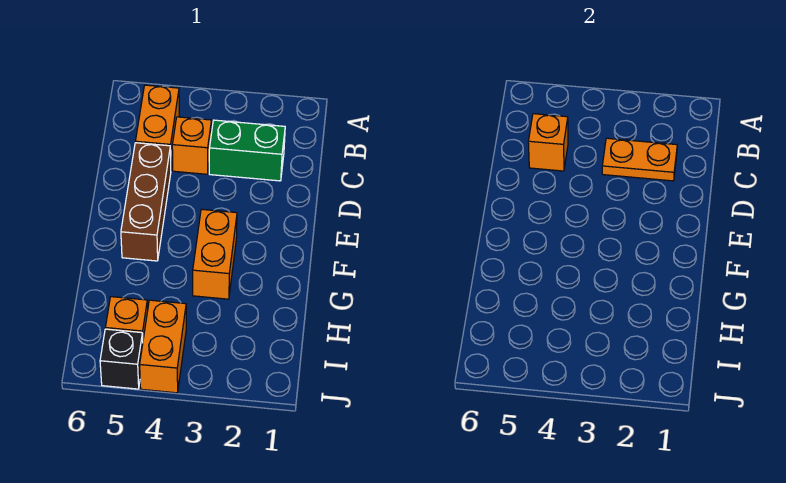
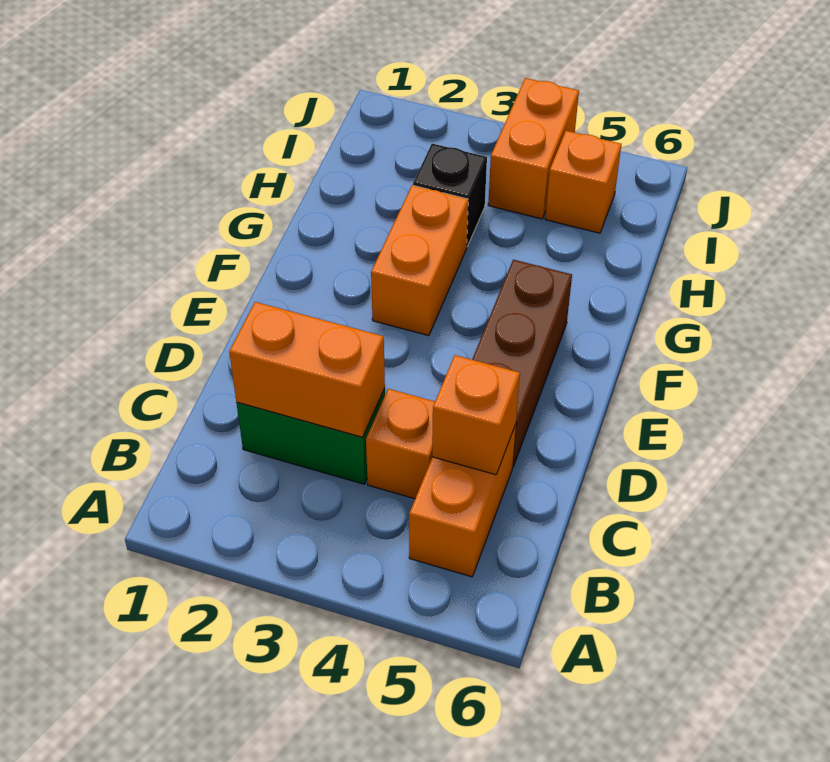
orange plate C2:C3 level 2 -> orange brick C2:C3 level 2
black brick J5 level 1 -> black brick H3 level 1

